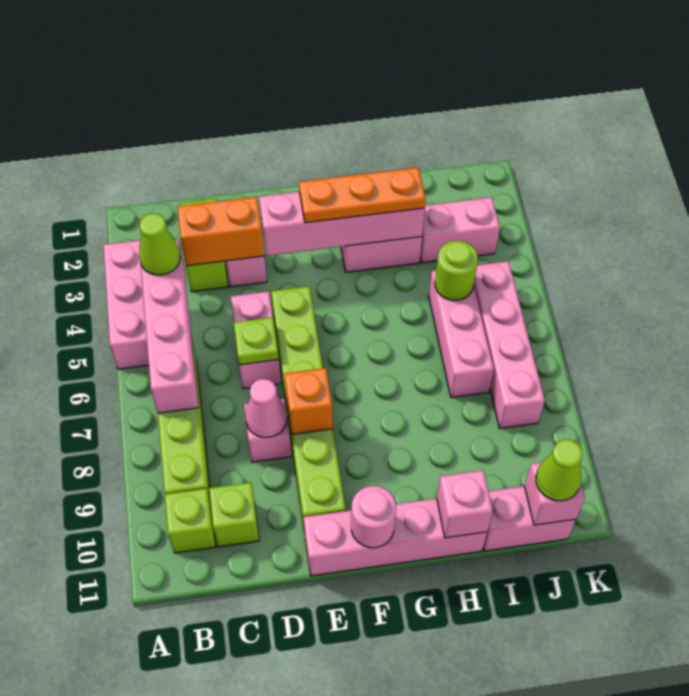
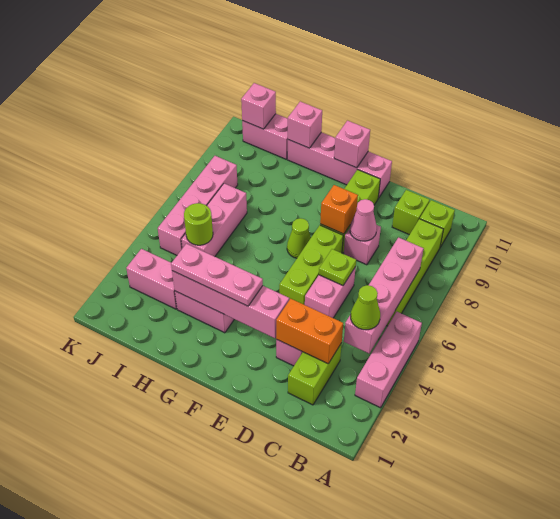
orange plate F3:H3 level 3 -> pink plate F3:H3 level 3
pink round brick F11 level 2 -> pink brick F11 level 2
lime cone J11 level 3 -> lime cone F7 level 1

